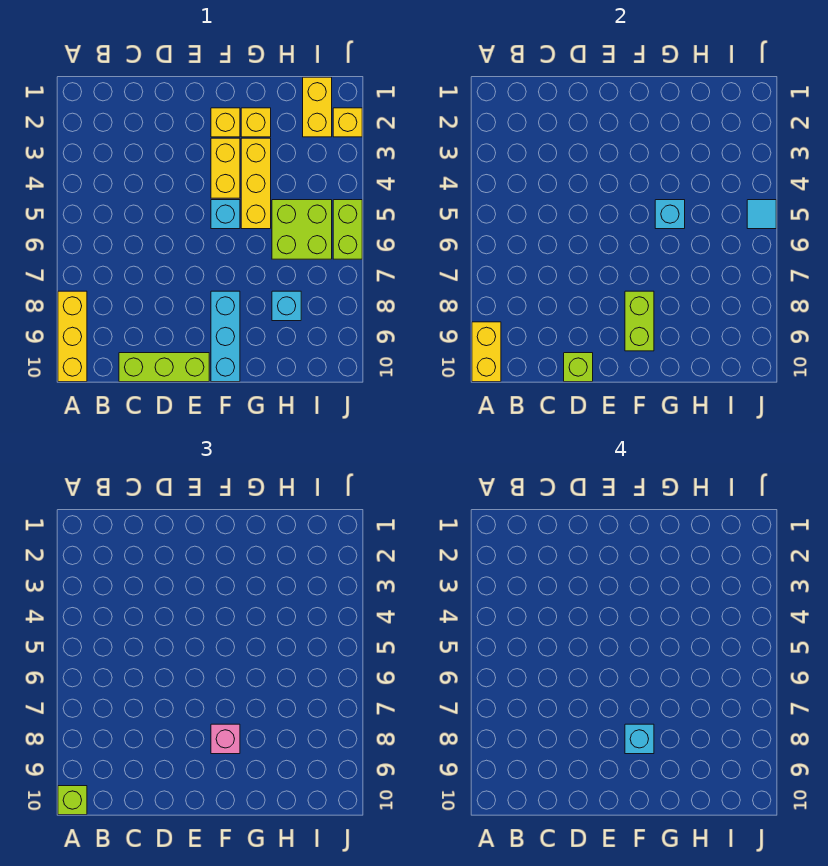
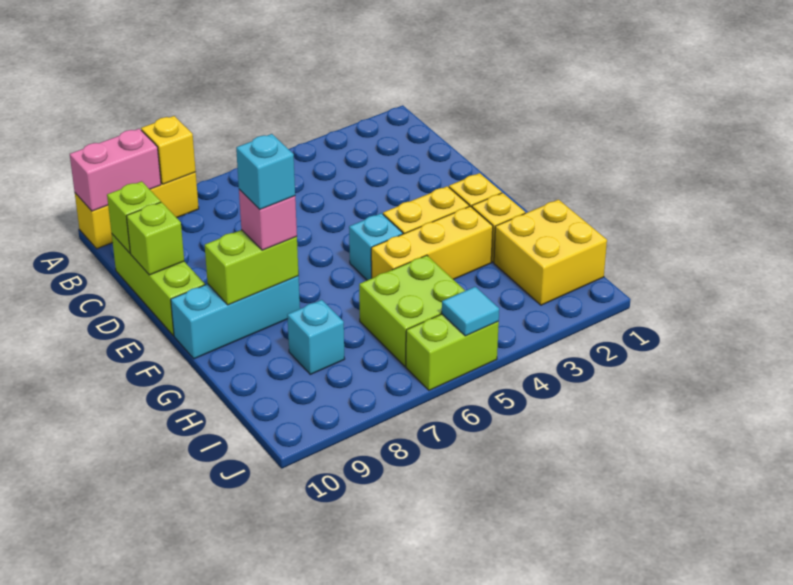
yellow brick A9:A10 level 2 -> pink brick A9:A10 level 2
lime brick A10 level 3 -> lime brick C10 level 2
cyan brick G5 level 2 -> none
yellow brick I1:I2 level 1 -> yellow brick H1:I2 level 1
yellow brick J2 level 1 -> yellow brick A8 level 2

